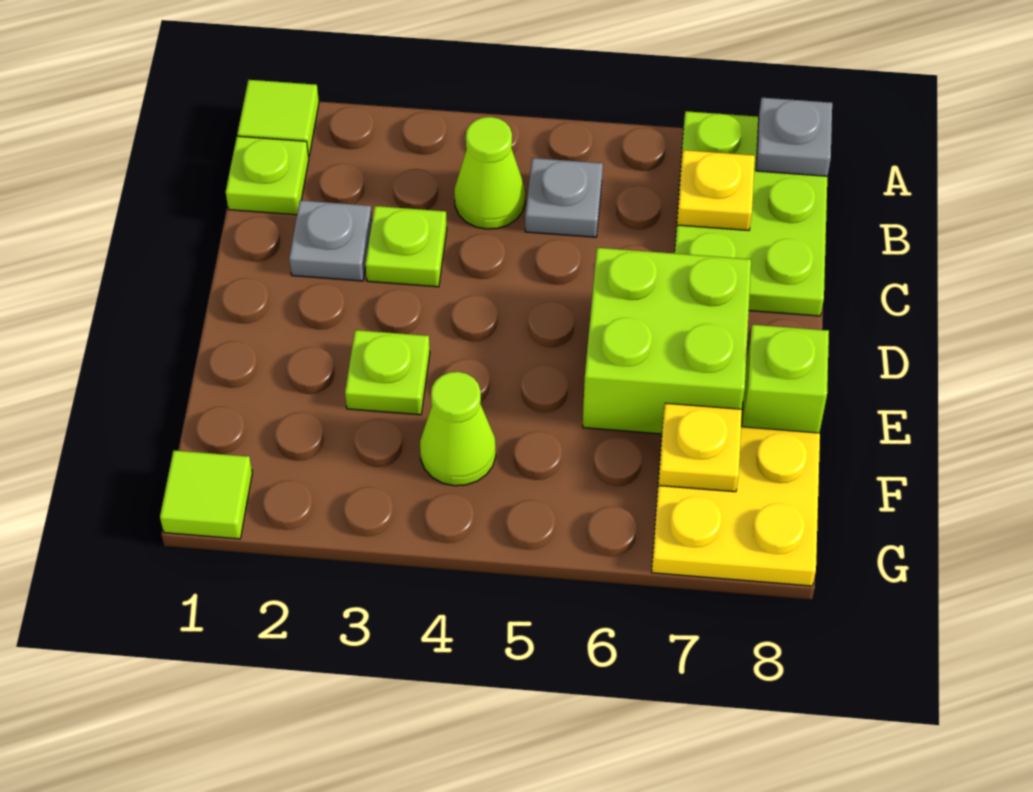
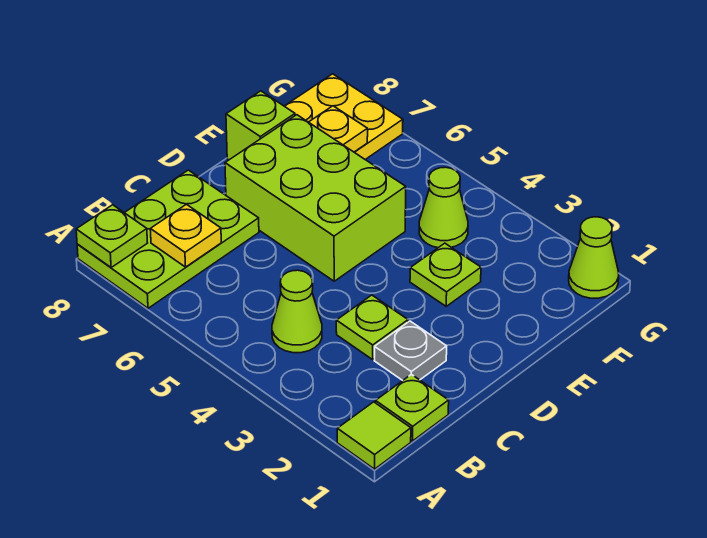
grey plate A8 level 2 -> lime plate A8 level 2
grey plate B5 level 1 -> none
lime brick D6:E7 level 1 -> lime brick D5:E7 level 1
lime tile G1 level 1 -> lime cone G1 level 1

